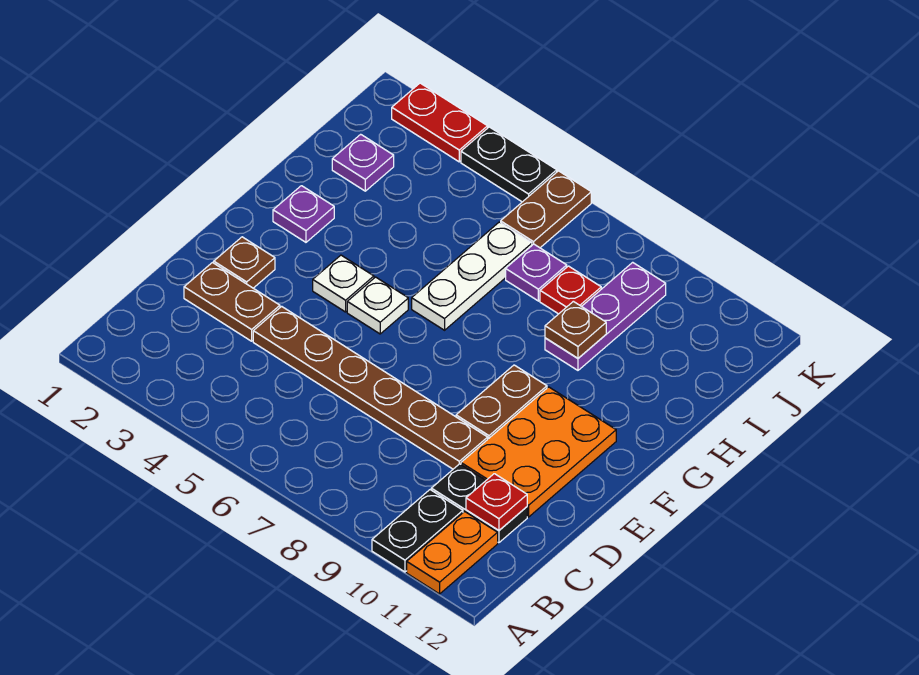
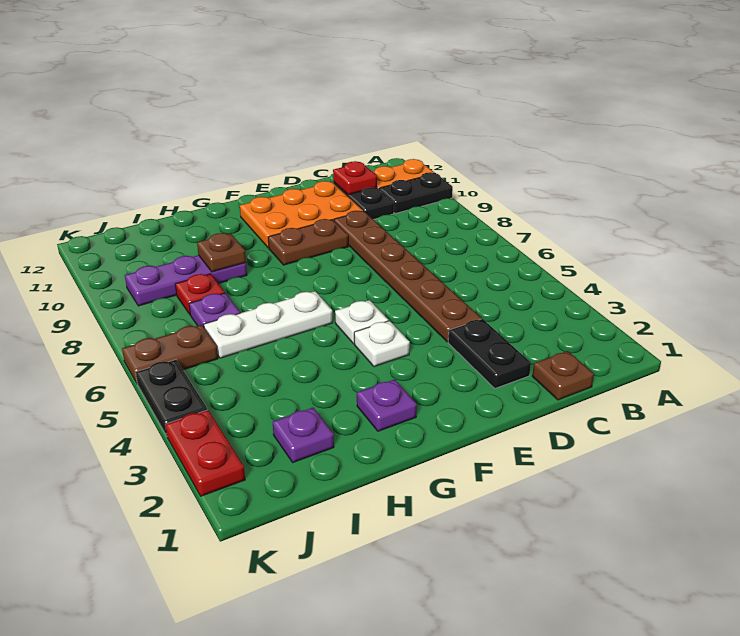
brown plate D2:D3 level 1 -> black plate D2:D3 level 1
brown plate E2 level 1 -> brown plate C1 level 1

